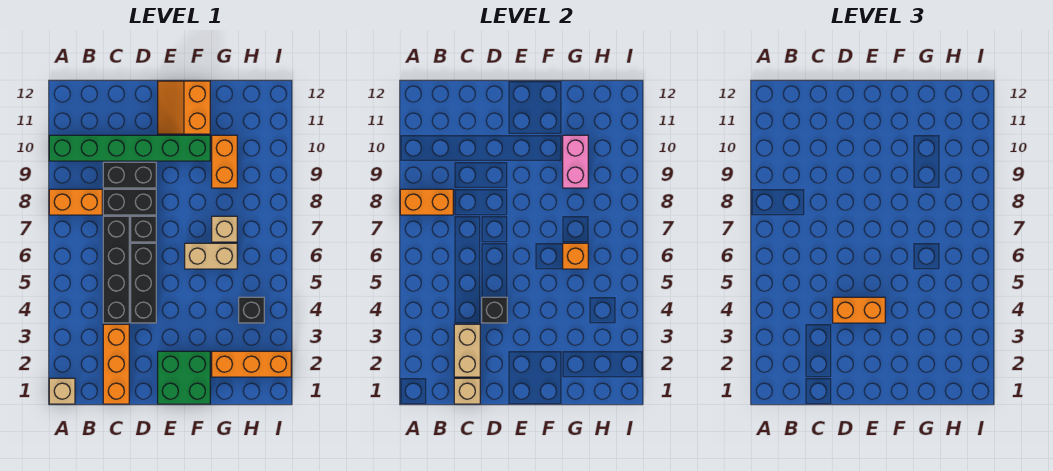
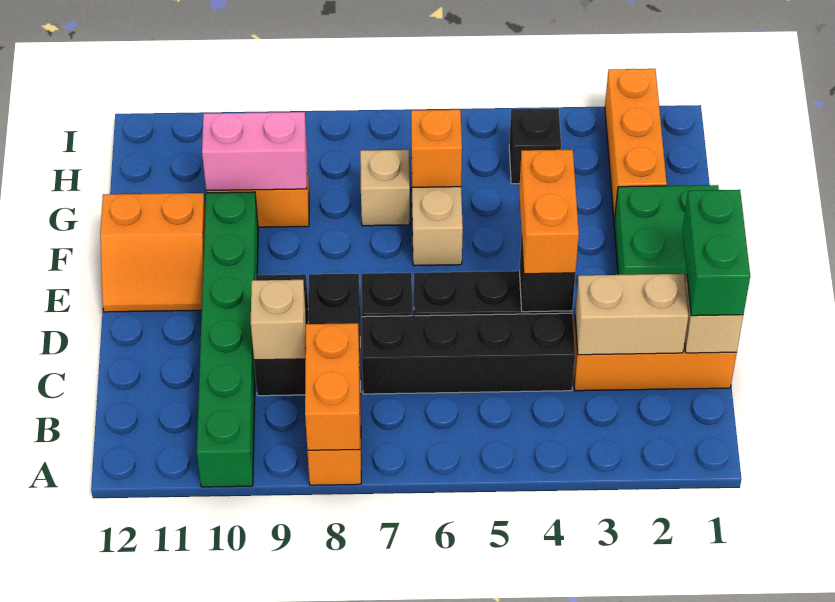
tan brick A1 level 1 -> tan brick C9 level 2
none -> green brick C1:D1 level 3

